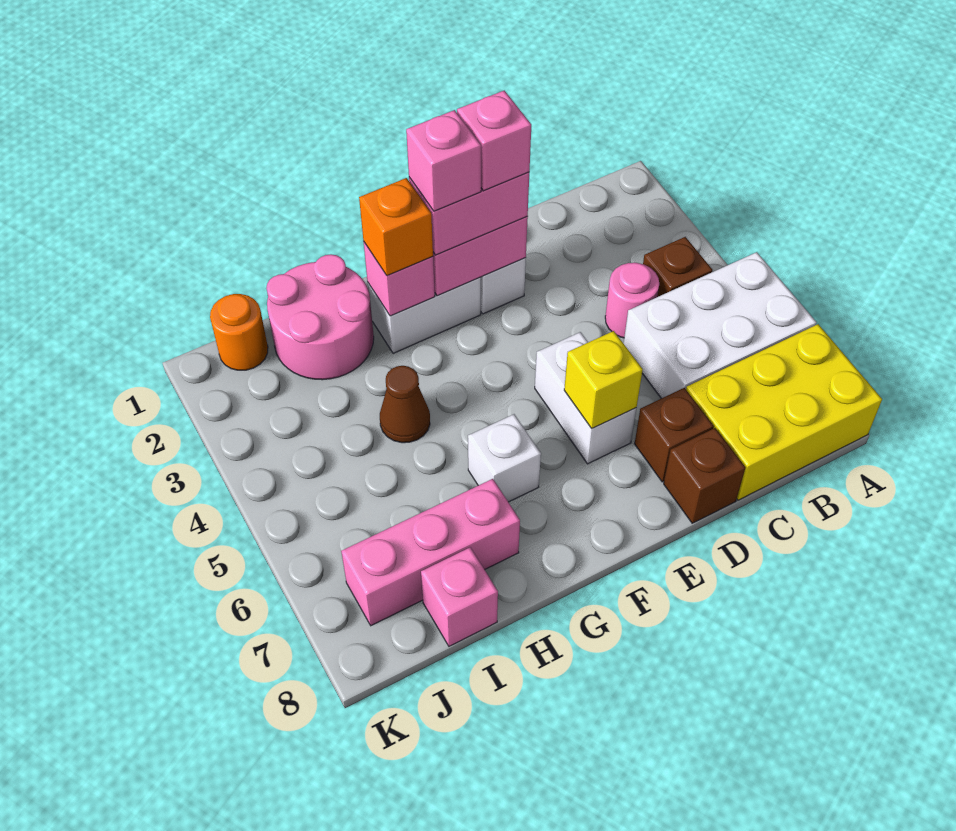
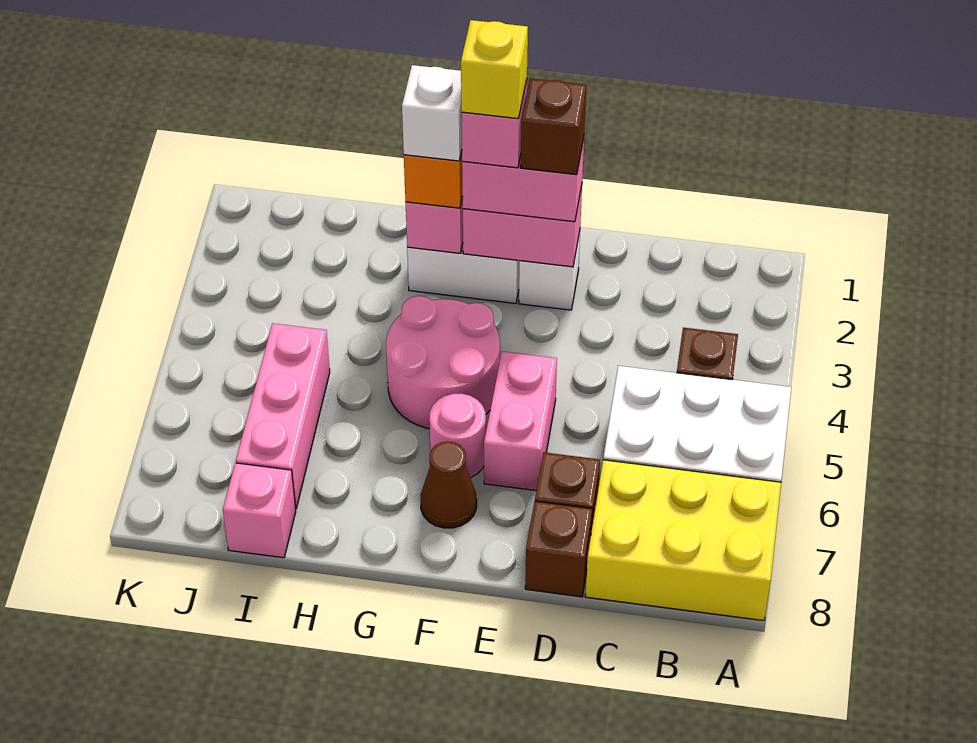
pink round brick C4 level 1 -> pink round brick F6 level 1
pink brick E2 level 4 -> brown brick E2 level 4
white brick E5:E6 level 1 -> pink brick E5:E6 level 1
yellow brick E6 level 2 -> yellow brick F2 level 5
white brick G6 level 1 -> white brick G2 level 4
pink round brick H1:I2 level 1 -> pink round brick F4:G5 level 1
brown cone H4 level 1 -> brown cone F7 level 1
pink brick H7:J7 level 1 -> pink brick I5:I7 level 1
orange round brick J1 level 1 -> none

